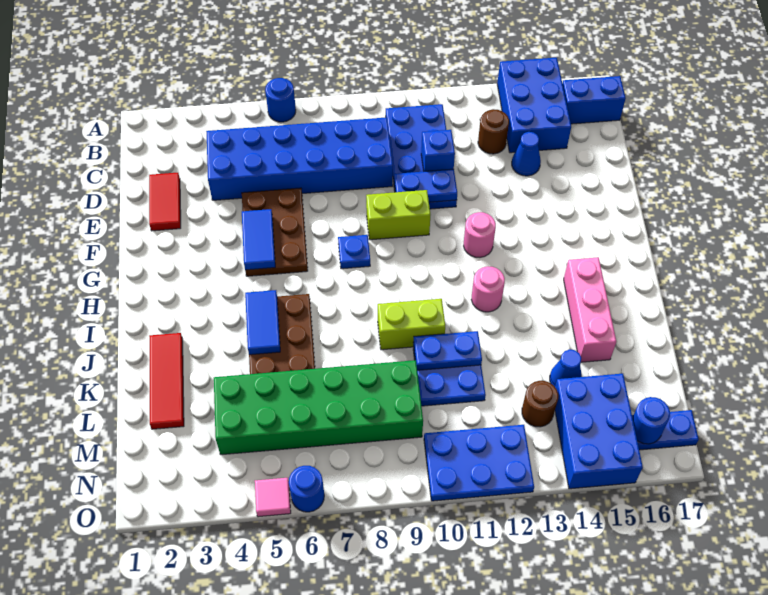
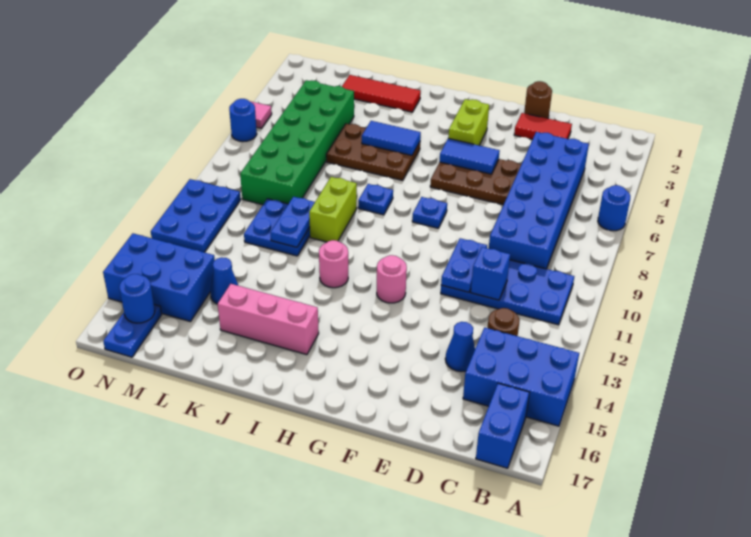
lime brick F9:F10 level 1 -> lime brick G3:G4 level 1
none -> blue plate I8 level 1
brown round brick M13 level 1 -> brown round brick E1 level 1

